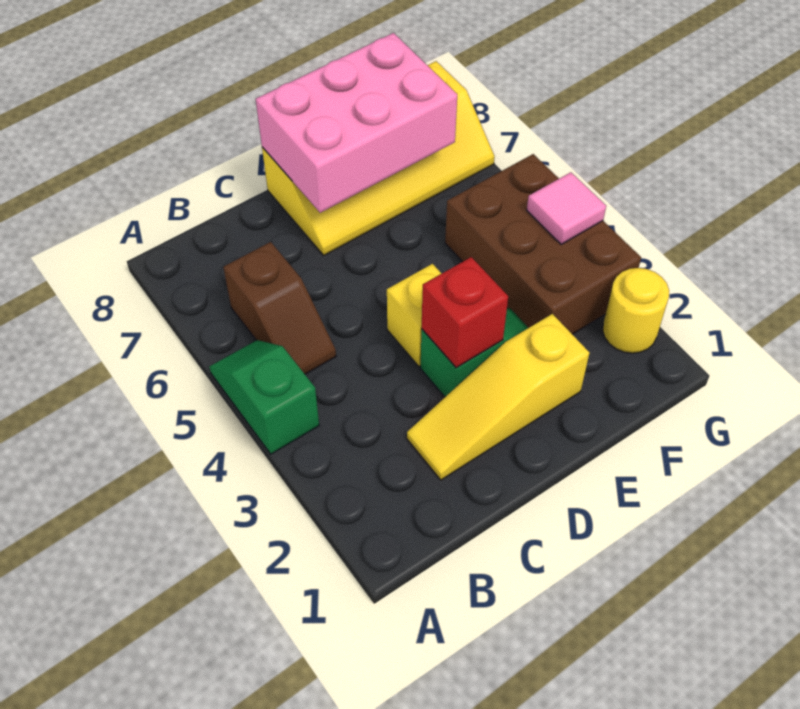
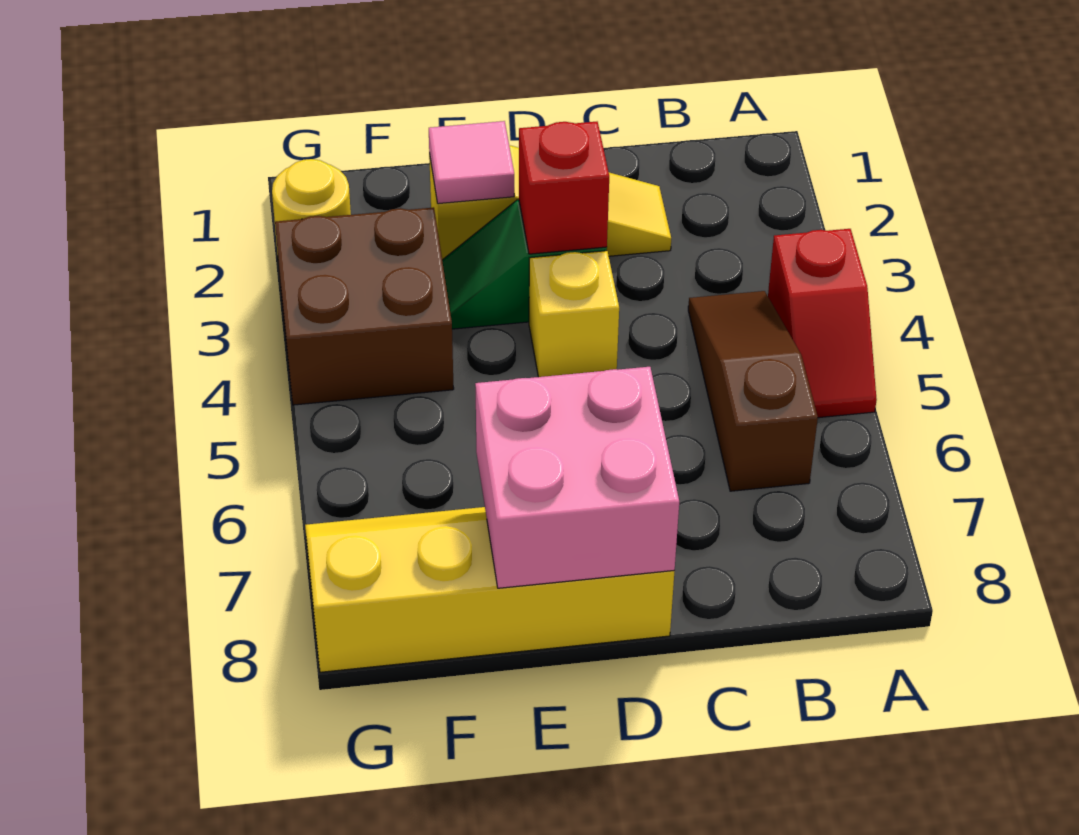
green slope A4:A5 level 1 top 4 -> red slope A4:A5 level 1 top 4
brown slope B5:B6 level 1 top 6 -> brown slope B4:B6 level 1 top 6
pink brick D7:F8 level 2 -> pink brick D7:E8 level 2
brown brick F3:G5 level 1 -> brown brick F3:G4 level 1
pink tile G4 level 2 -> pink tile E2 level 2

